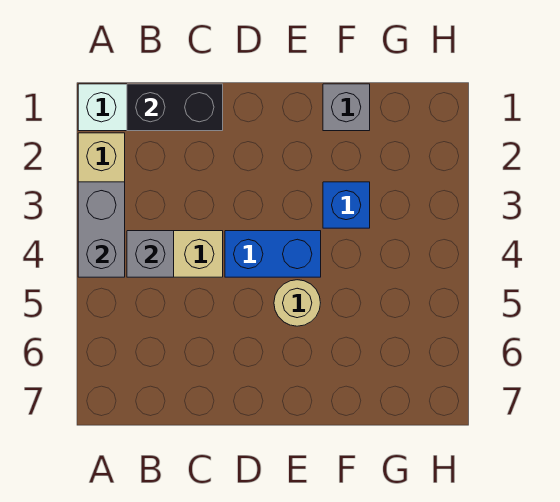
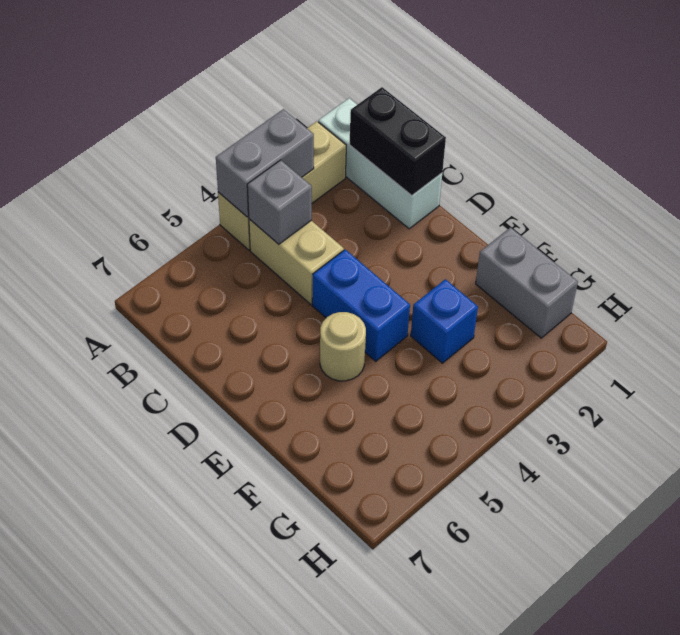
grey brick F1 level 1 -> grey brick F1:G1 level 1

